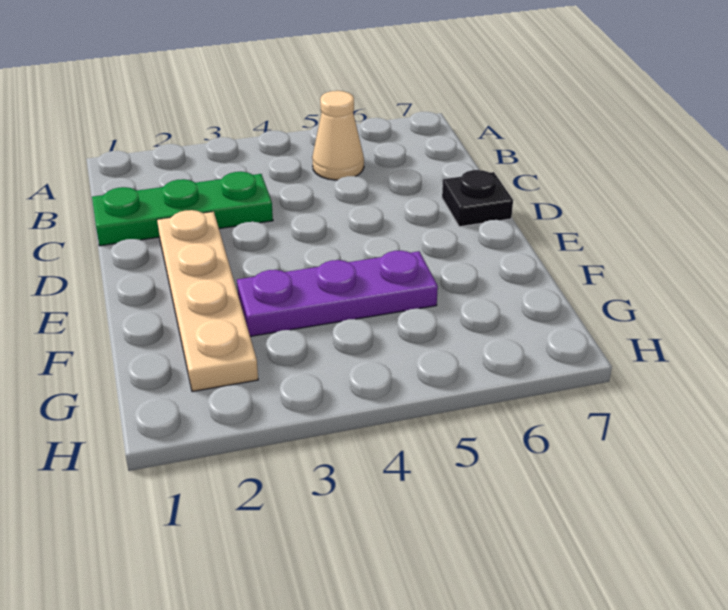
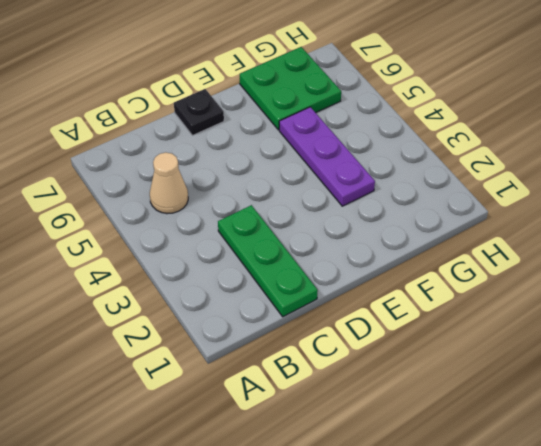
tan plate D2:G2 level 1 -> none
none -> green plate F6:G7 level 1

